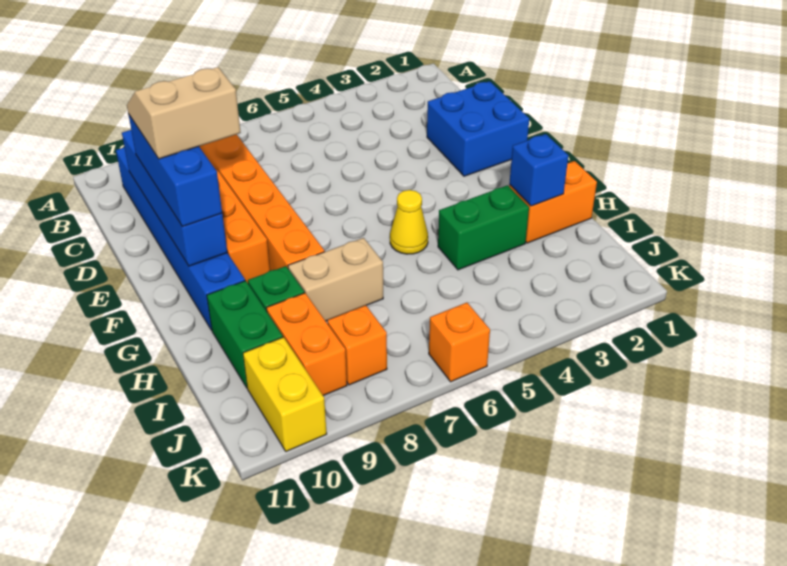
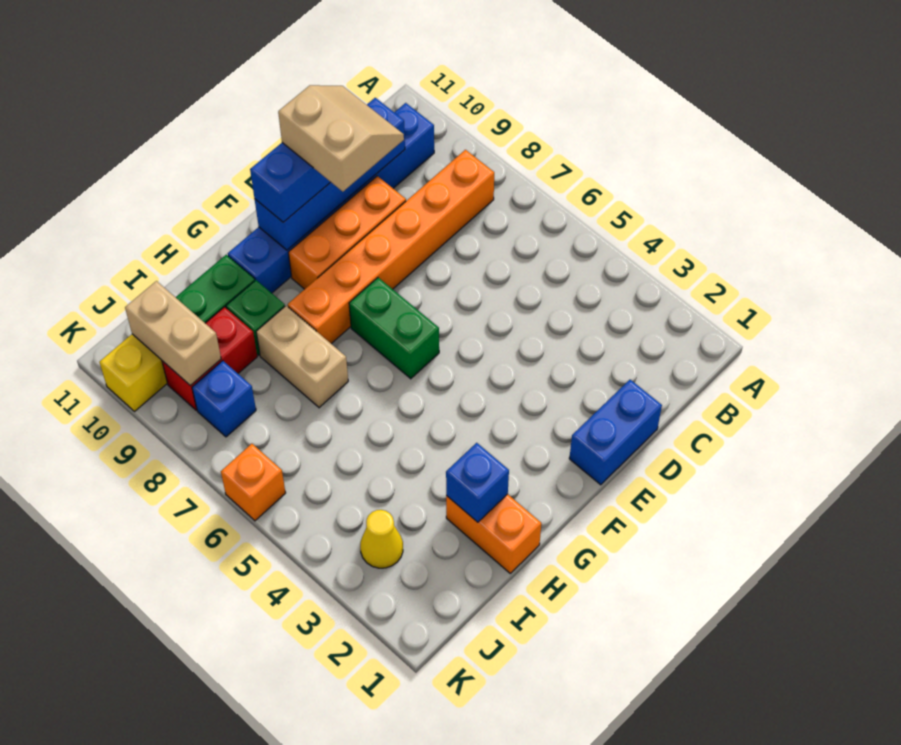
blue brick D1:E2 level 1 -> blue brick D1:E1 level 1
yellow cone G5 level 1 -> yellow cone J3 level 1
green brick H3:H4 level 1 -> green brick F6:F7 level 1
orange brick I9:J9 level 1 -> red brick I9:J9 level 1
orange brick J8 level 1 -> blue brick J8 level 1
none -> tan brick J9:J10 level 2

